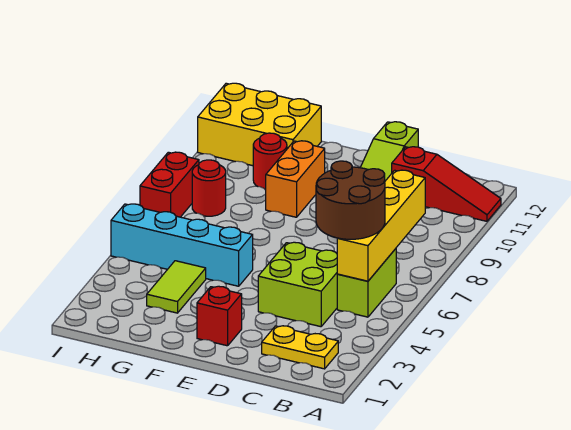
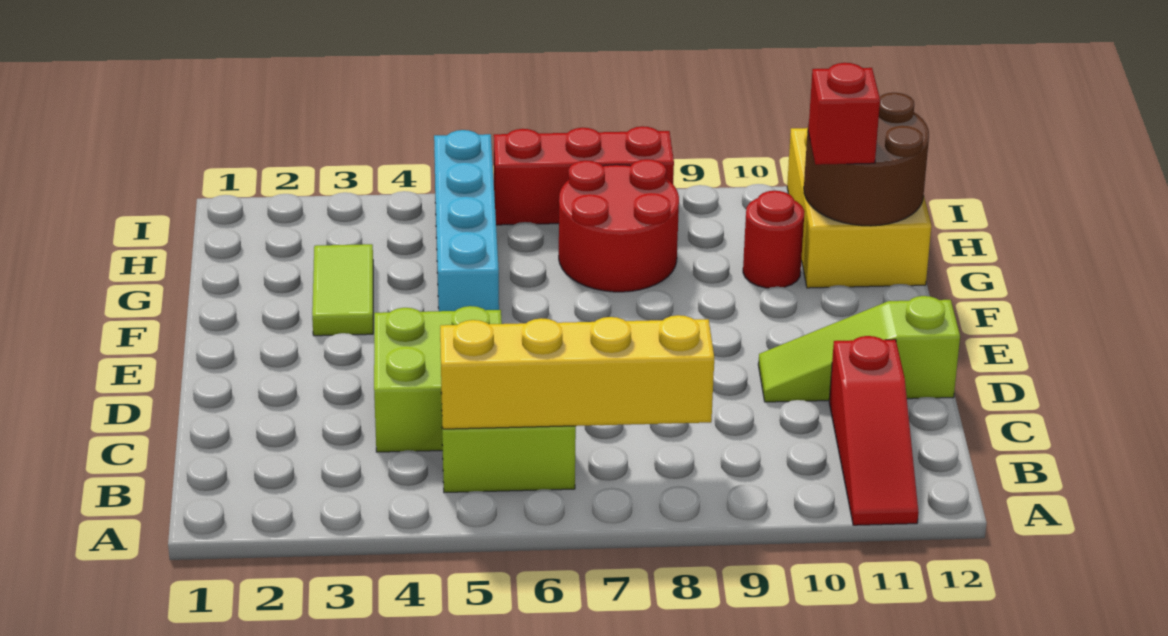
yellow plate B2:C2 level 1 -> none
brown round brick B5:C6 level 3 -> brown round brick G11:H12 level 2
red brick E2 level 1 -> red brick G11 level 3
orange brick F9:F10 level 1 -> none
lime tile G3:G4 level 1 -> lime tile F3:G3 level 1
red round brick H8 level 1 -> red round brick G7:H8 level 1
red brick I7:I8 level 1 -> red brick I6:I8 level 1

